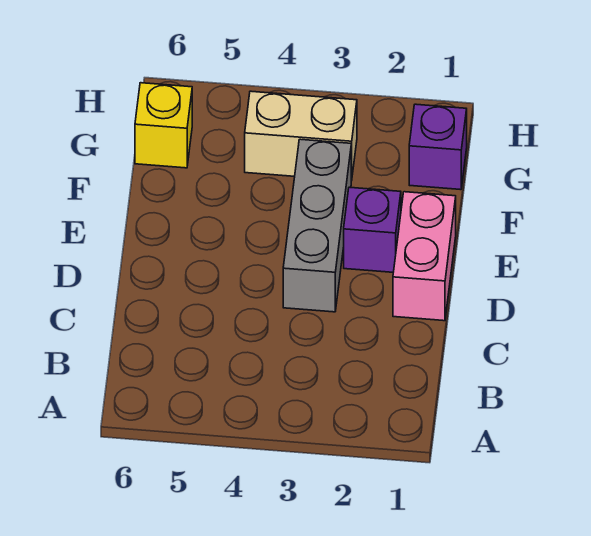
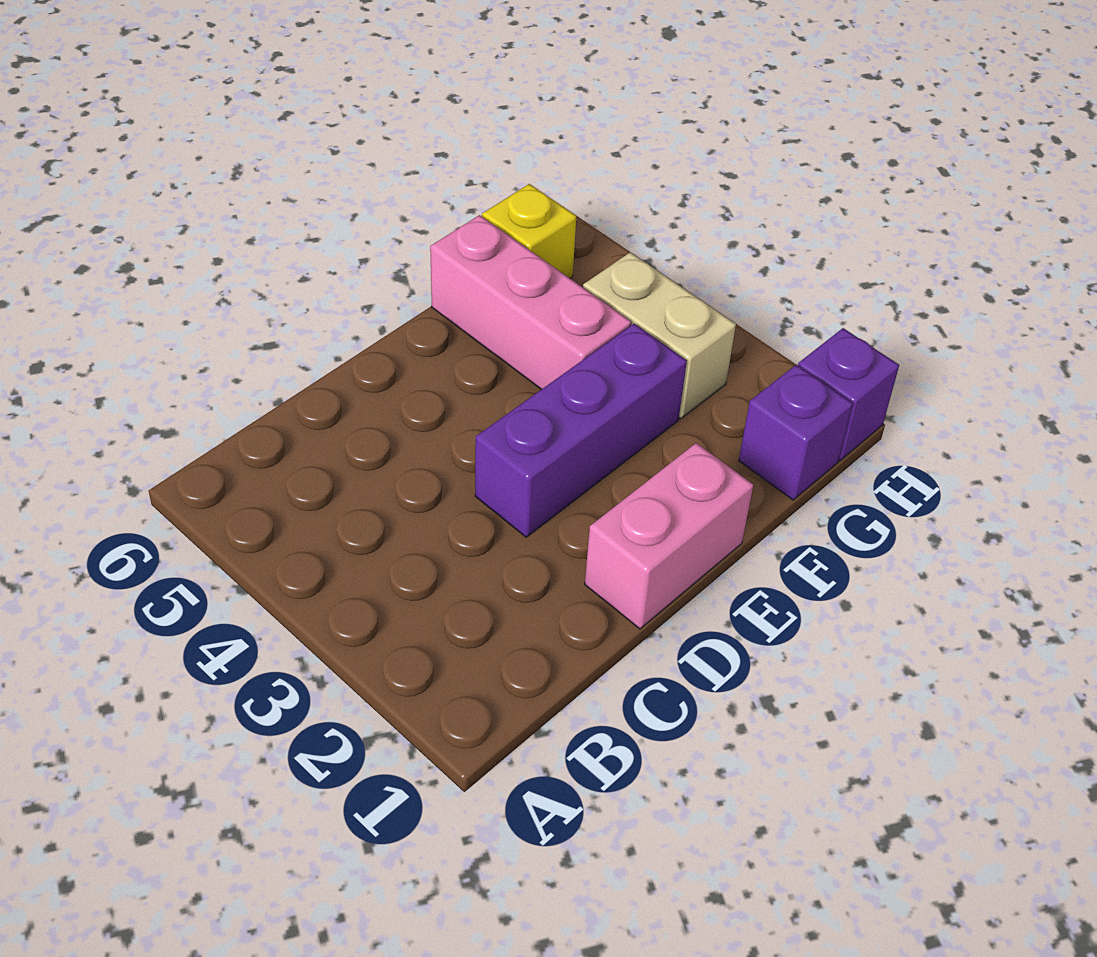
grey brick D3:F3 level 1 -> purple brick D3:F3 level 1
purple brick E2 level 1 -> purple brick H1 level 1
none -> pink brick F4:F6 level 1

